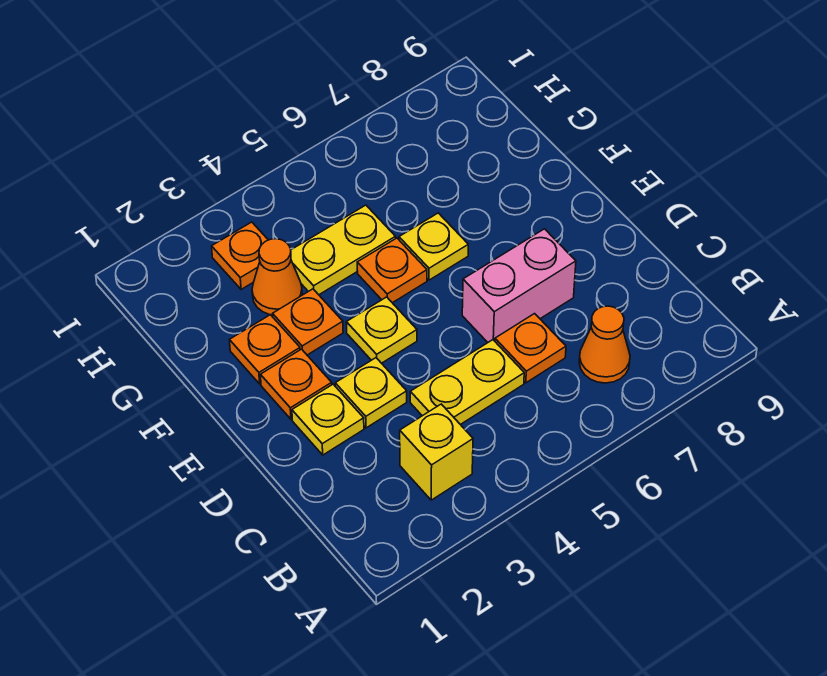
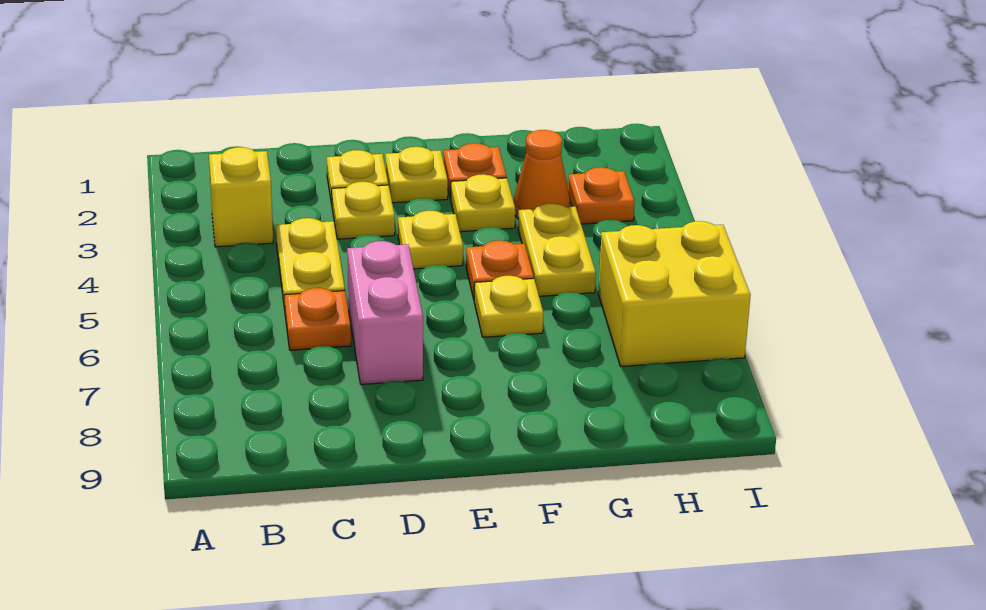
orange cone B7 level 1 -> none
orange plate E2 level 1 -> yellow plate E2 level 1
orange plate F3 level 1 -> yellow plate F3 level 1
none -> yellow brick H6:I7 level 1

